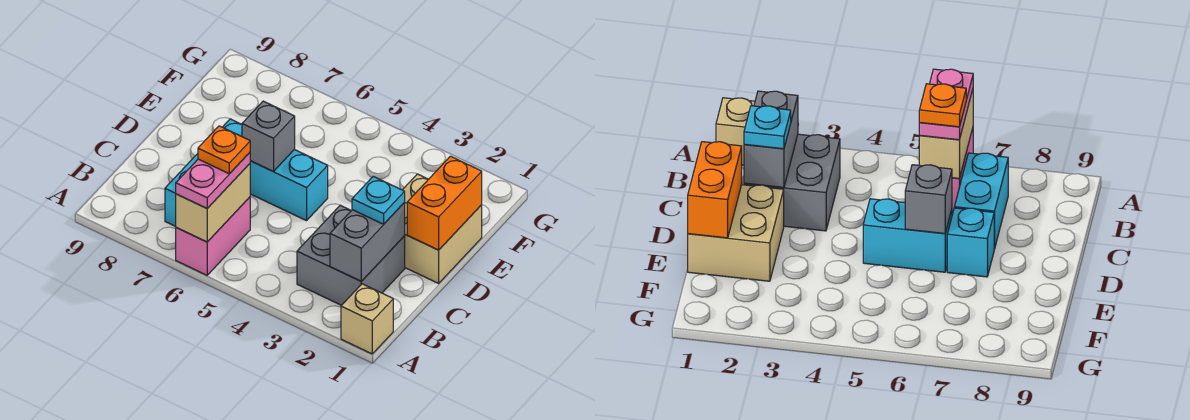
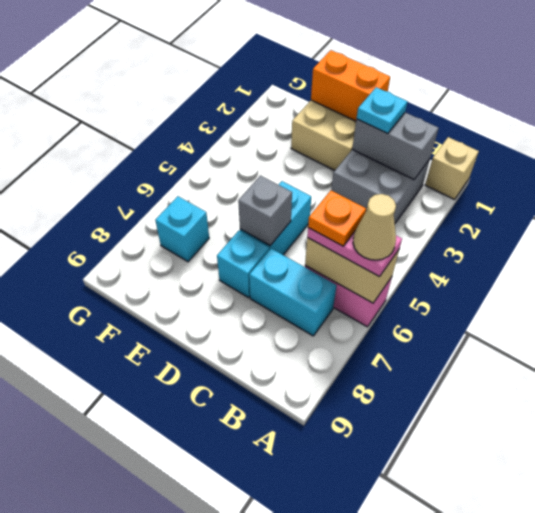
none -> tan cone A6 level 4
none -> cyan brick F7 level 1

